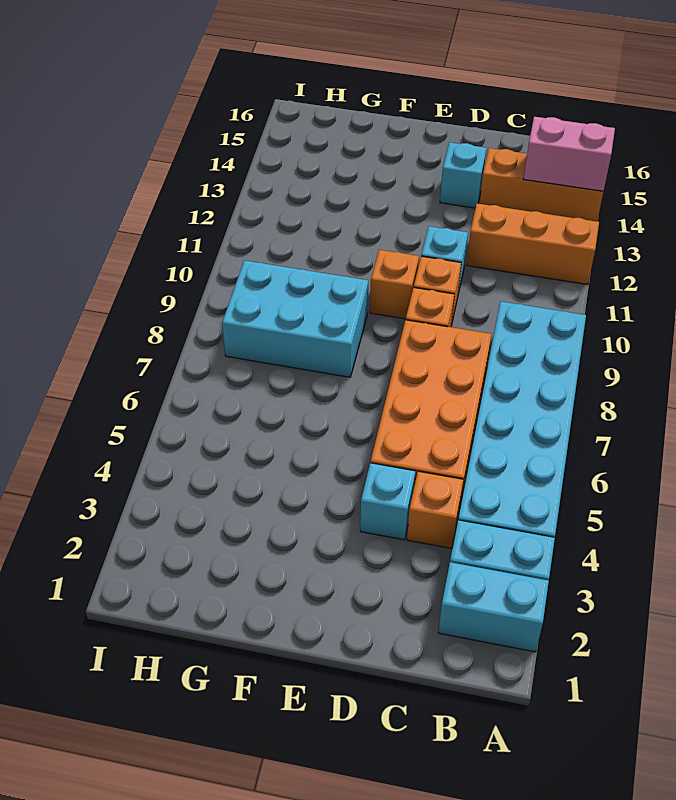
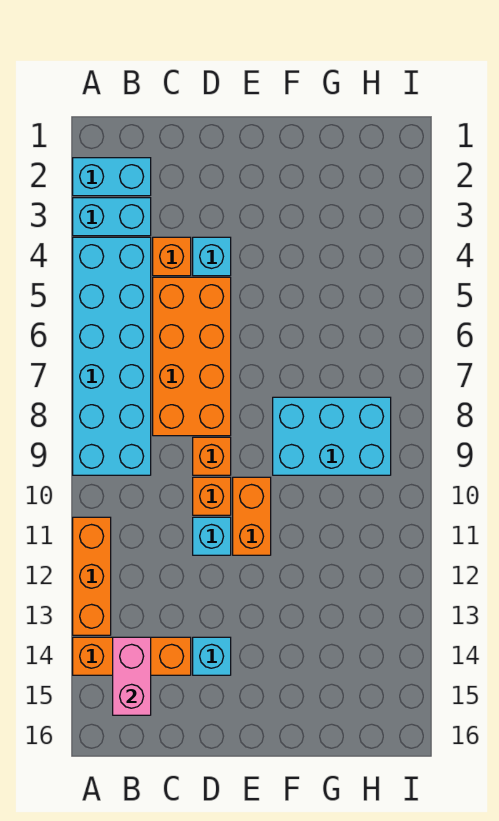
orange brick A12:C12 level 1 -> orange brick A11:A13 level 1
pink brick A14:B14 level 2 -> pink brick B14:B15 level 2
orange brick E10 level 1 -> orange brick E10:E11 level 1

